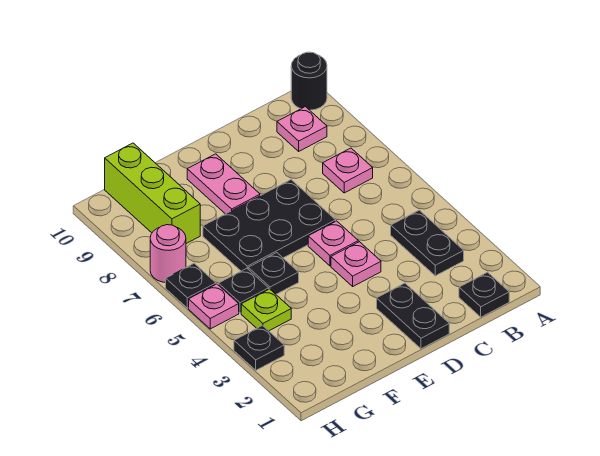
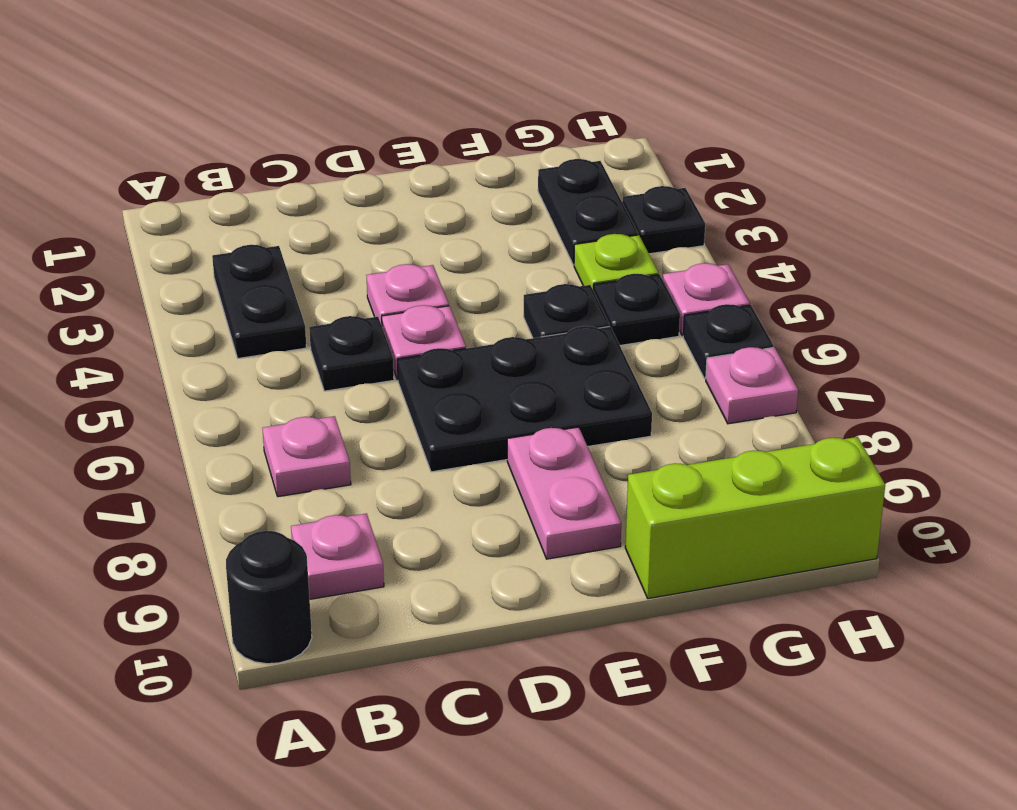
black plate B1 level 1 -> black plate C5 level 1
black plate D1:D2 level 1 -> black plate G2:G3 level 1
lime brick G8:G10 level 1 -> lime brick F10:H10 level 1
pink round brick H7 level 1 -> pink plate H7 level 1

